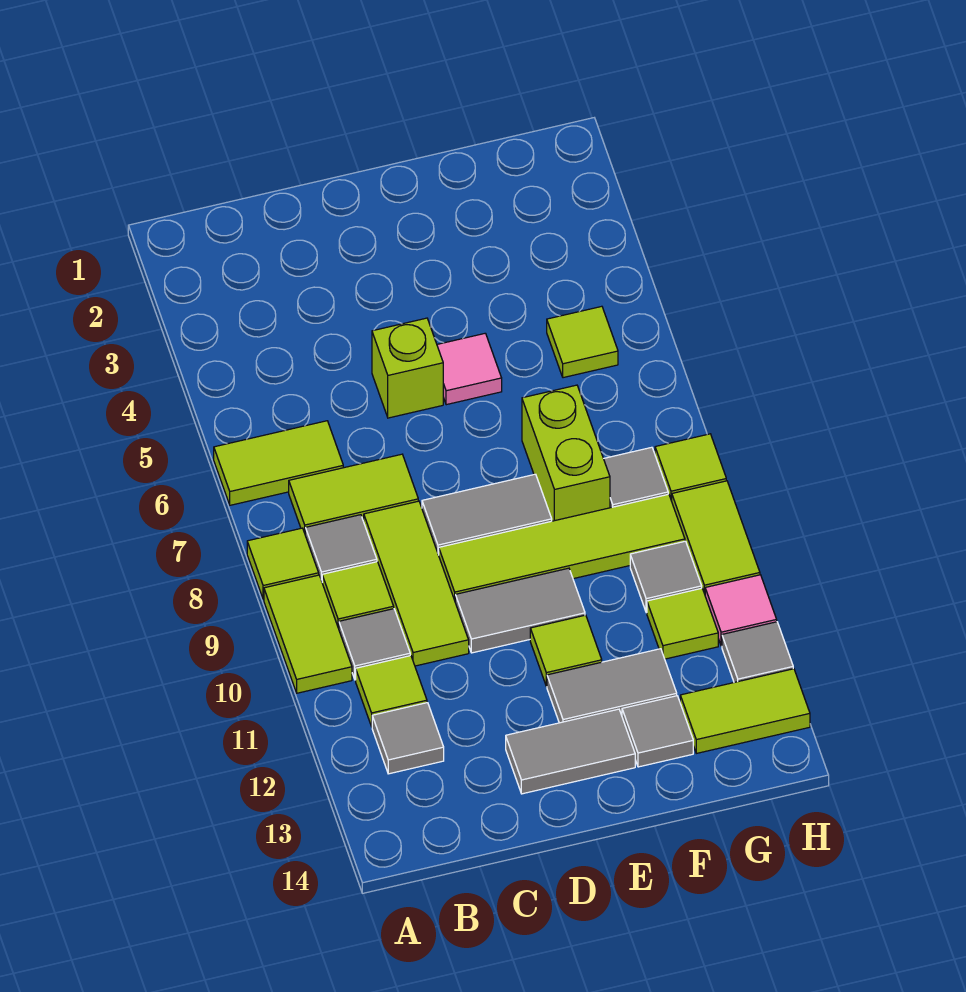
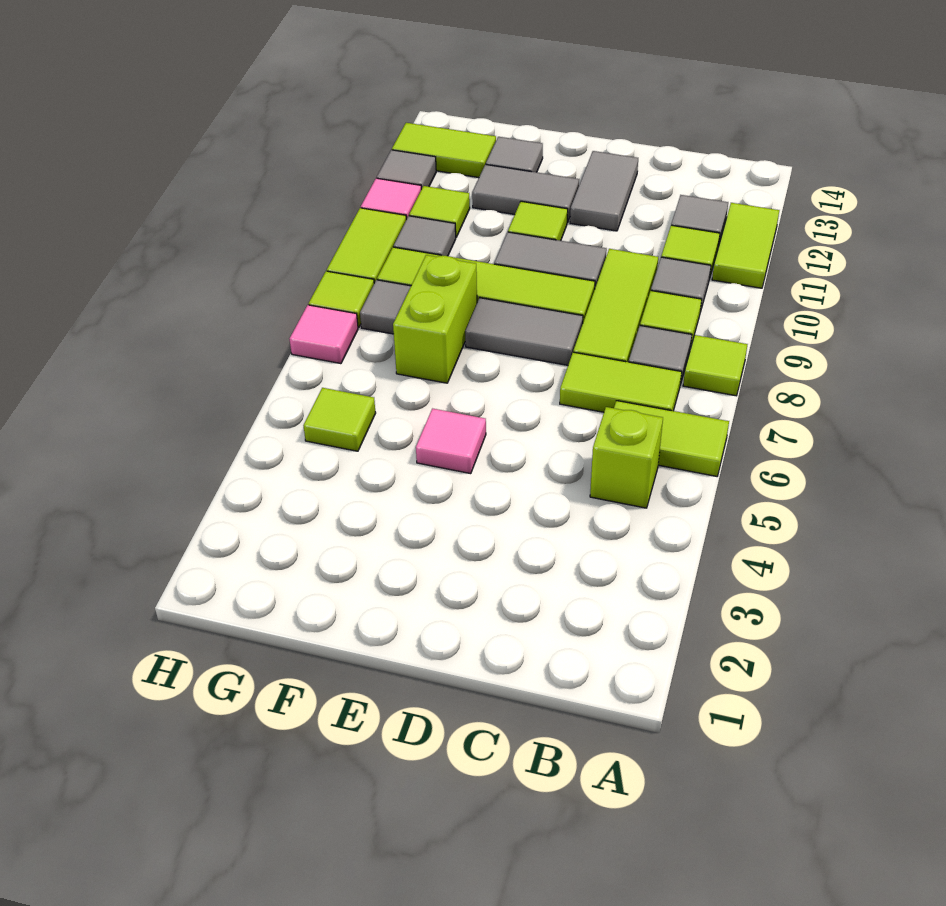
lime tile A9:A10 level 1 -> lime tile A11:A12 level 1
lime brick D5 level 1 -> lime brick B5 level 1
grey tile D13:E13 level 1 -> grey tile D12:D13 level 1
none -> pink tile H7 level 1

